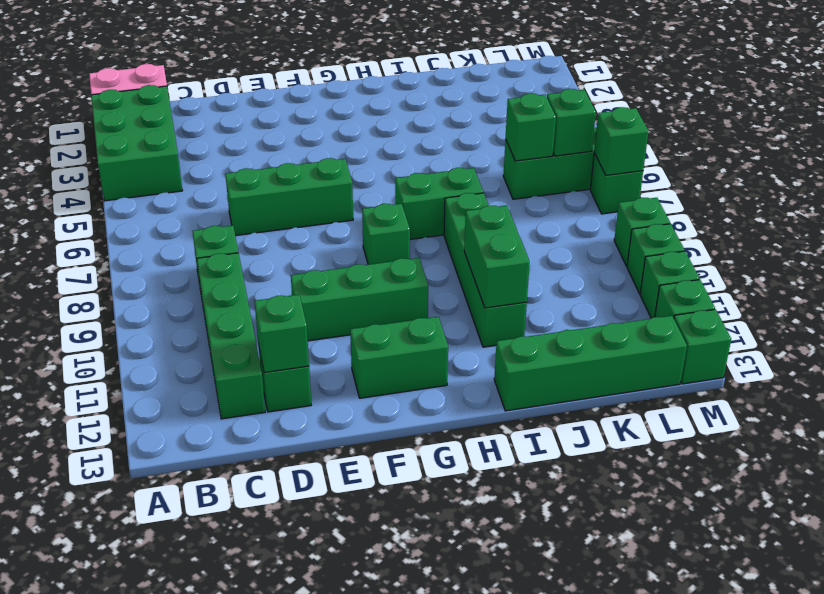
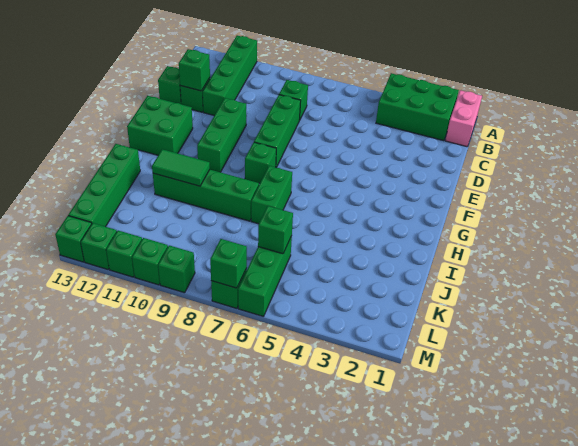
green brick C9:C12 level 1 -> green brick A11:D11 level 1
green brick D6:F6 level 1 -> green brick D8:F8 level 1
green brick F12:G12 level 1 -> green brick F12:G13 level 1
green brick I10:I11 level 2 -> green tile I10:I11 level 2
green brick L6 level 2 -> green brick D13 level 1

